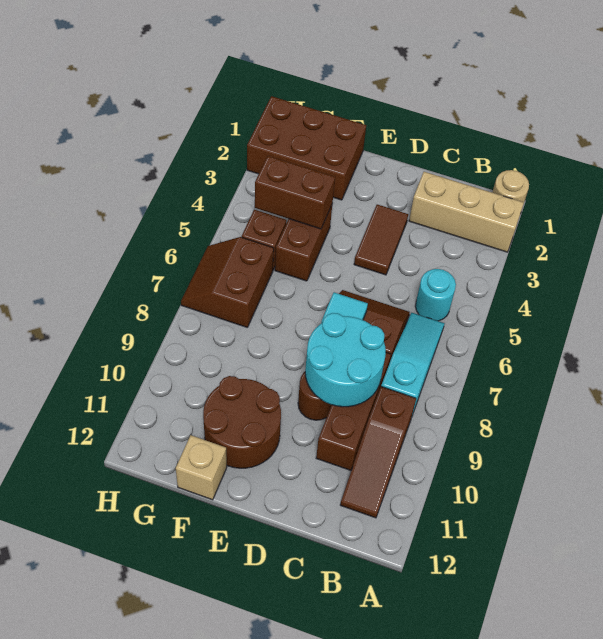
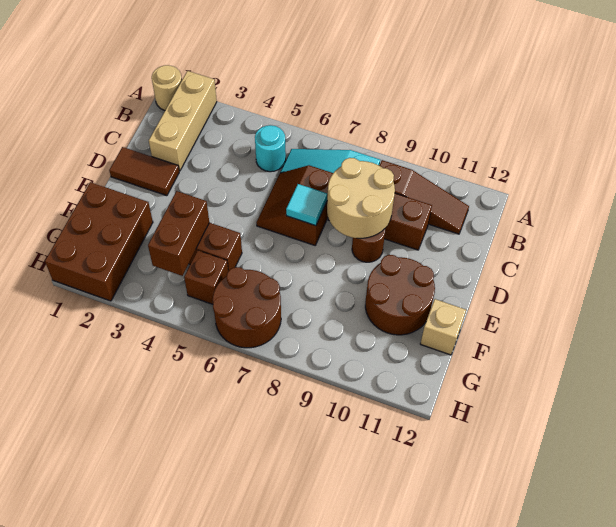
cyan round brick C8:D9 level 2 -> tan round brick C8:D9 level 2
brown tile D3:D4 level 1 -> brown tile D1:D2 level 1
brown slope G6:H7 level 1 top G -> brown round brick G6:H7 level 1

